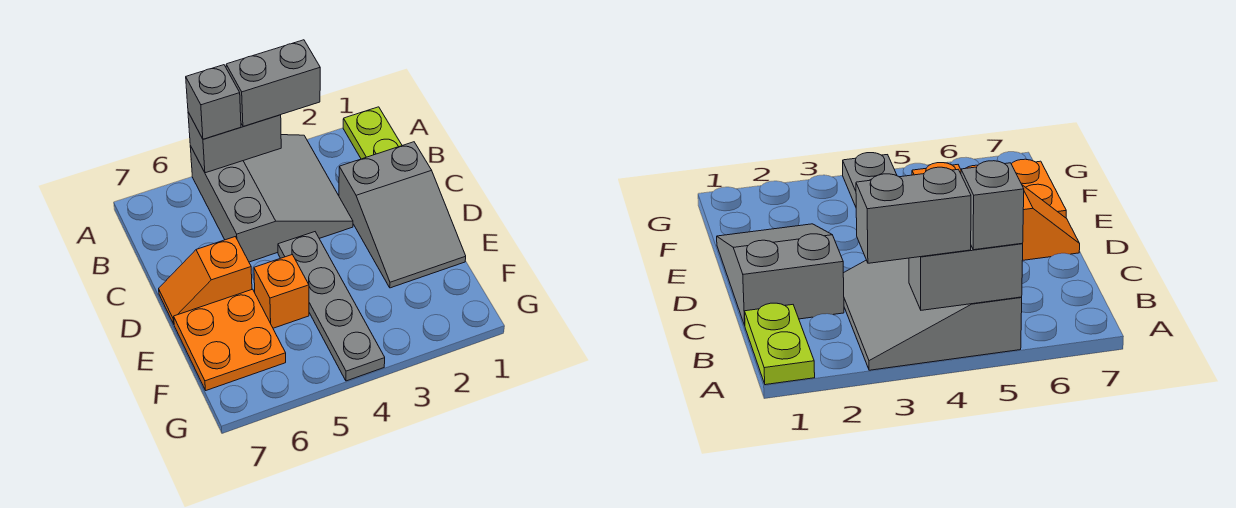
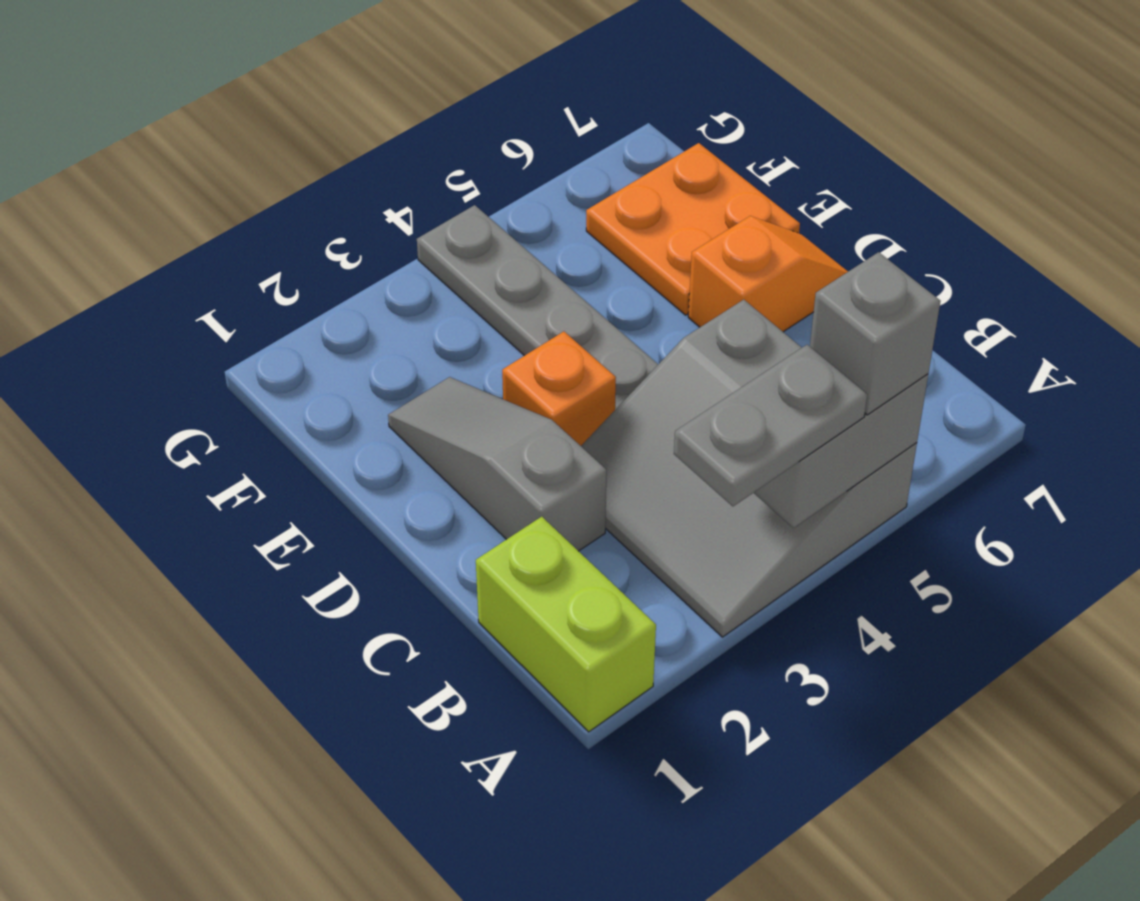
lime plate A1:B1 level 1 -> lime brick A1:B1 level 1
grey brick A3:A4 level 3 -> grey plate A3:A4 level 3
grey slope C1:E2 level 1 top C -> grey slope C2:E2 level 1 top C
orange brick E5 level 1 -> orange brick D3 level 1

